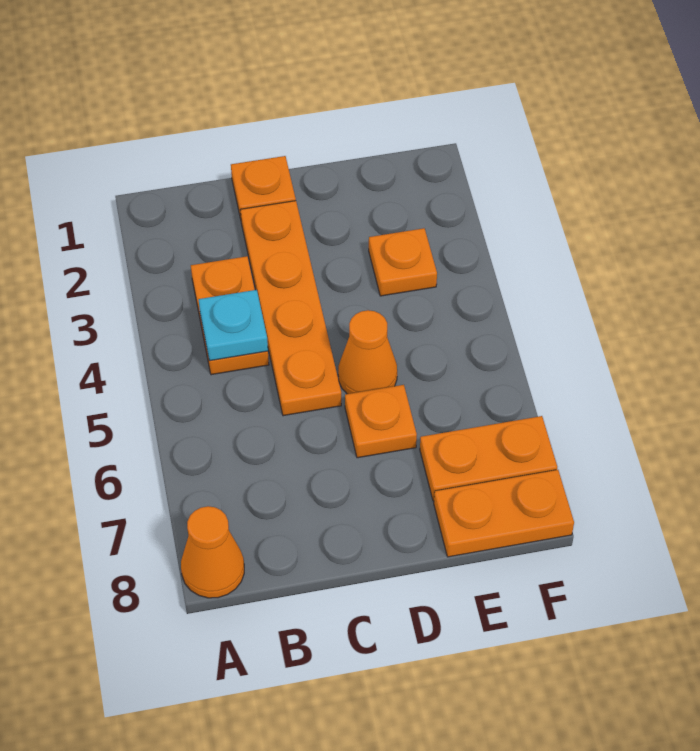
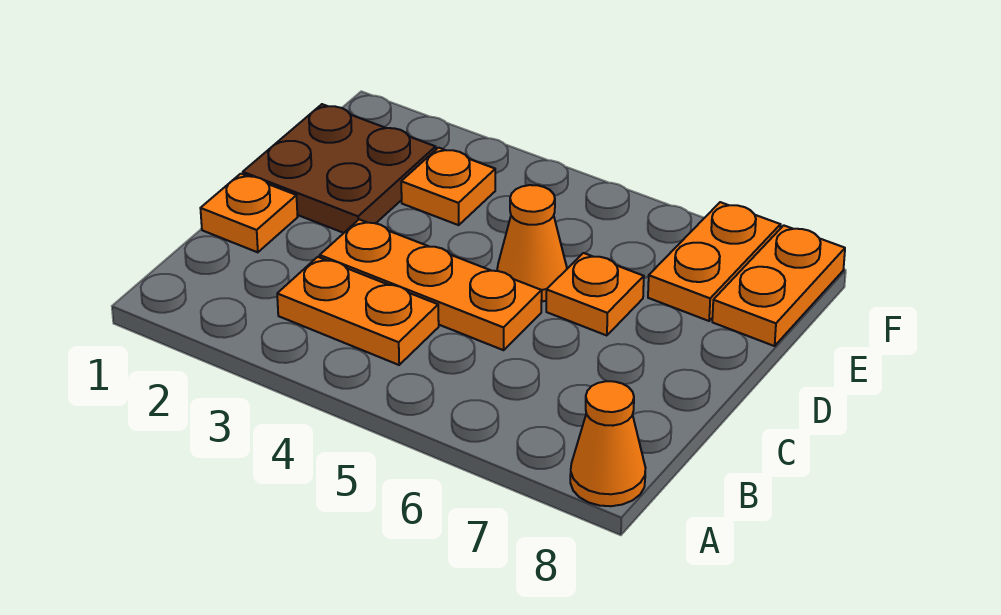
cyan plate B4 level 2 -> none
orange plate C2:C5 level 1 -> orange plate C3:C5 level 1
none -> brown plate D1:E2 level 1

